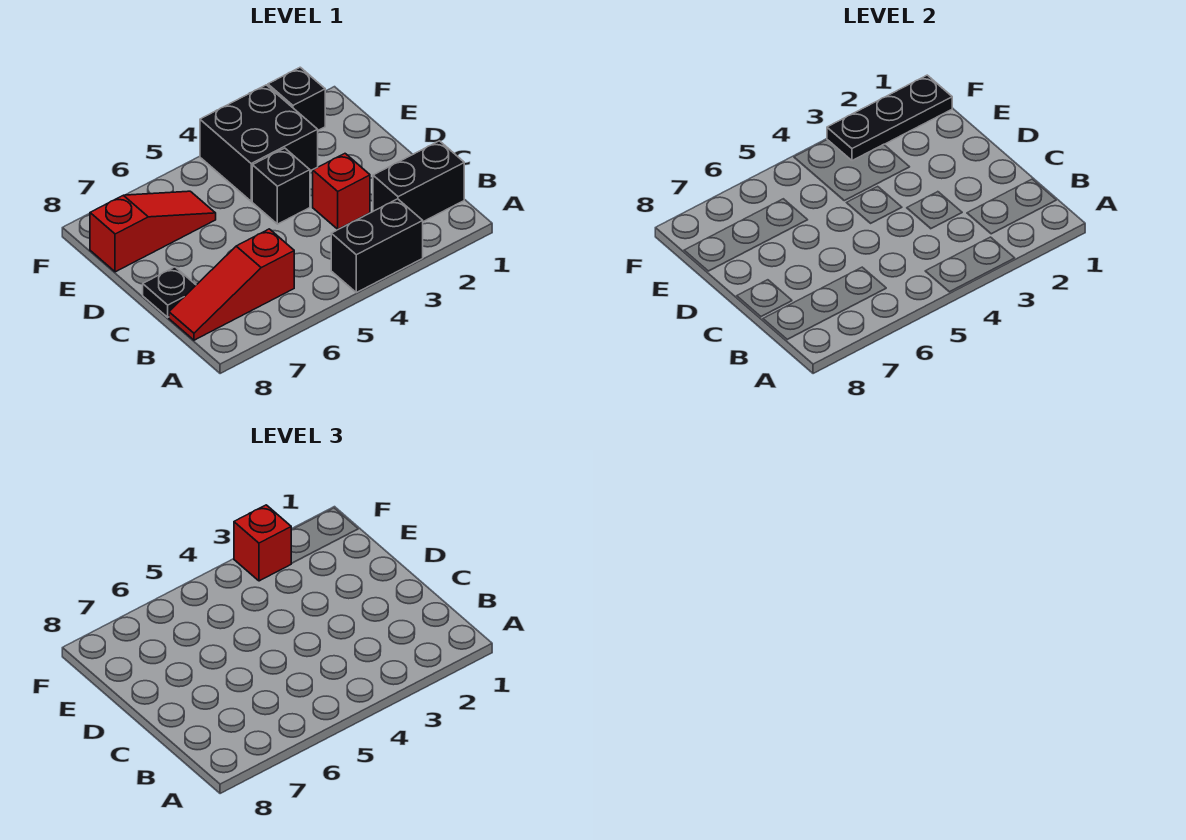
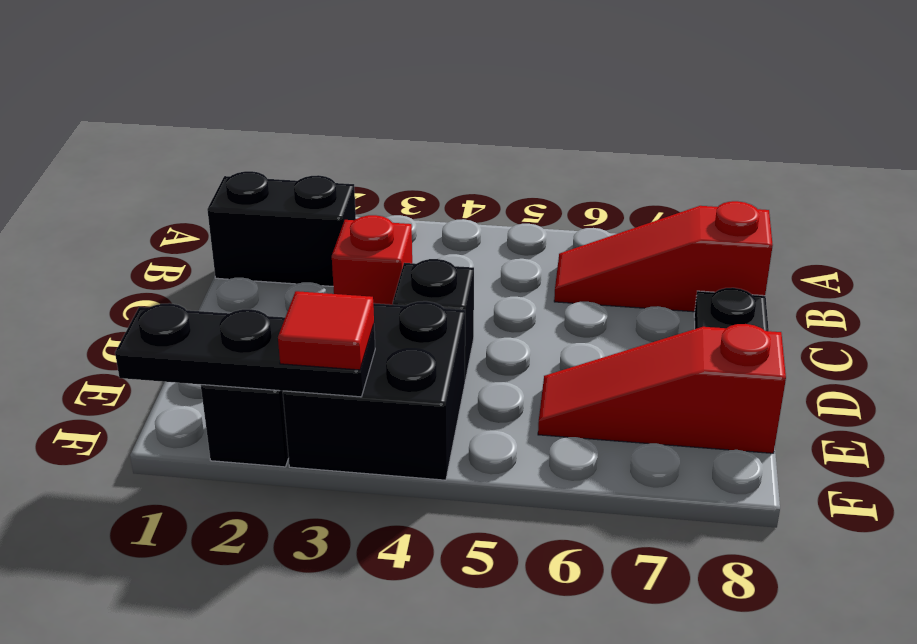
black brick A3:A4 level 1 -> none
red slope B6:B8 level 1 top 6 -> red slope B6:B8 level 1 top 8
red brick F3 level 3 -> red tile F3 level 3

